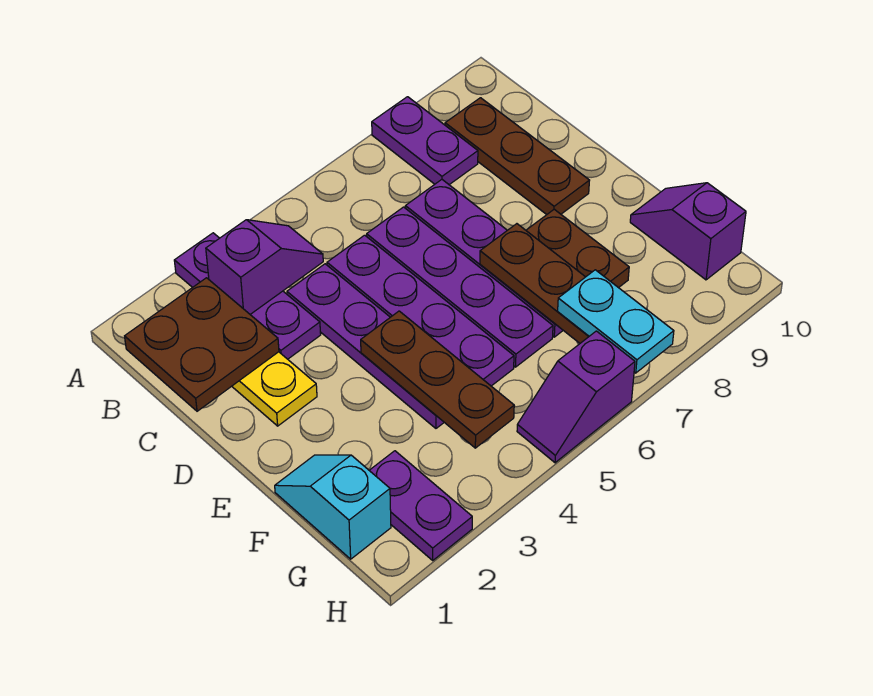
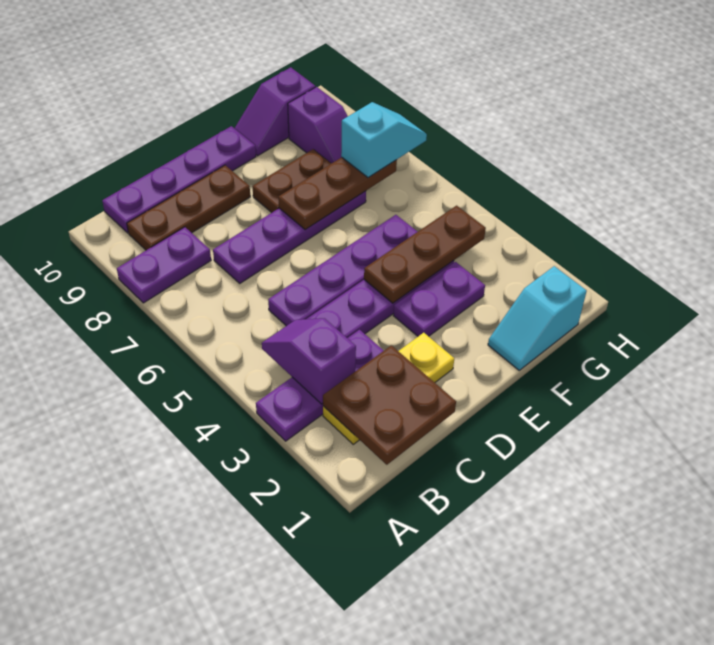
purple plate C6:F6 level 1 -> purple plate B10:E10 level 1
purple plate G2:H2 level 1 -> purple plate E3:F3 level 1
cyan plate G7:H7 level 3 -> cyan slope G7:H7 level 3 top G
purple slope H5:H6 level 1 top 6 -> purple slope G8:G9 level 1 top 9

